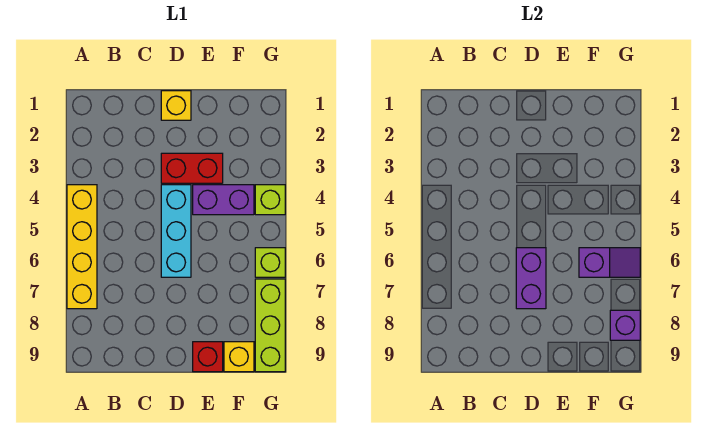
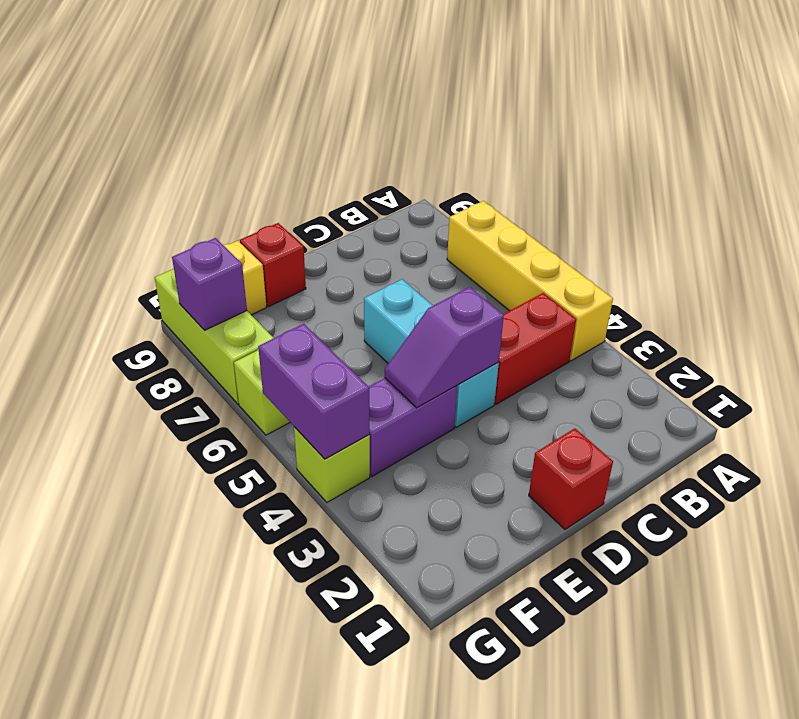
yellow brick D1 level 1 -> red brick D1 level 1
red brick D3:E3 level 1 -> red brick B4:C4 level 1
purple brick D6:D7 level 2 -> purple brick G4:G5 level 2
purple slope F6:G6 level 2 top F -> purple slope D4:E4 level 2 top D

